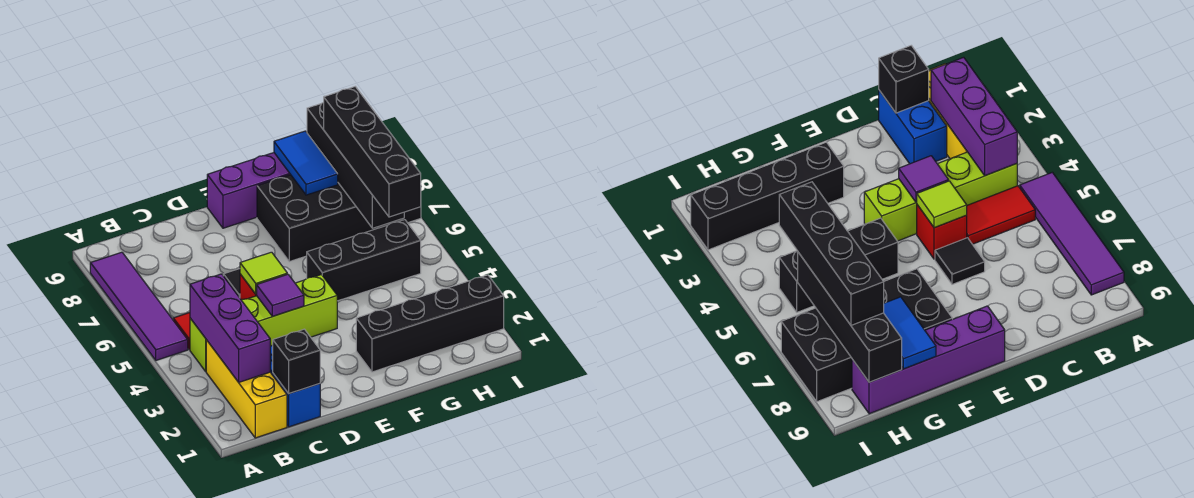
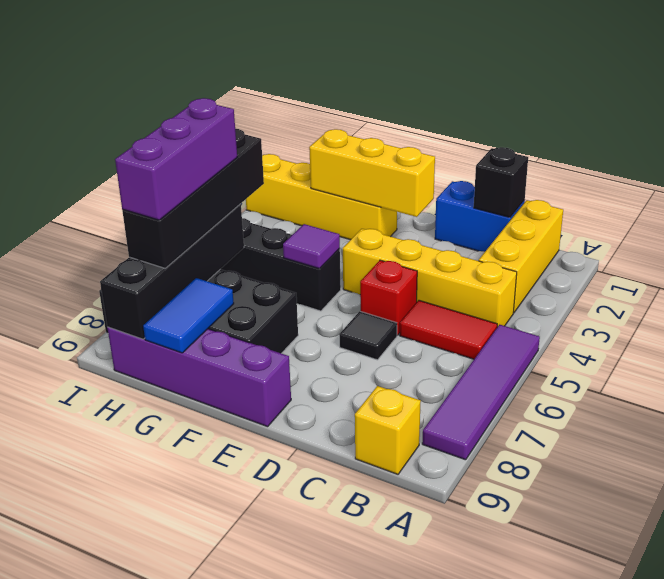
purple brick B2:B4 level 2 -> purple brick H6:H8 level 4
lime brick B4:E4 level 1 -> yellow brick B4:E4 level 1
none -> yellow brick B9 level 1
blue brick C1:C2 level 1 -> blue brick C1:D1 level 1
purple tile D4 level 2 -> purple tile F5 level 2
lime tile D5 level 2 -> none
none -> yellow brick E2:G2 level 2
black brick F2:I2 level 1 -> yellow brick F2:I2 level 1

